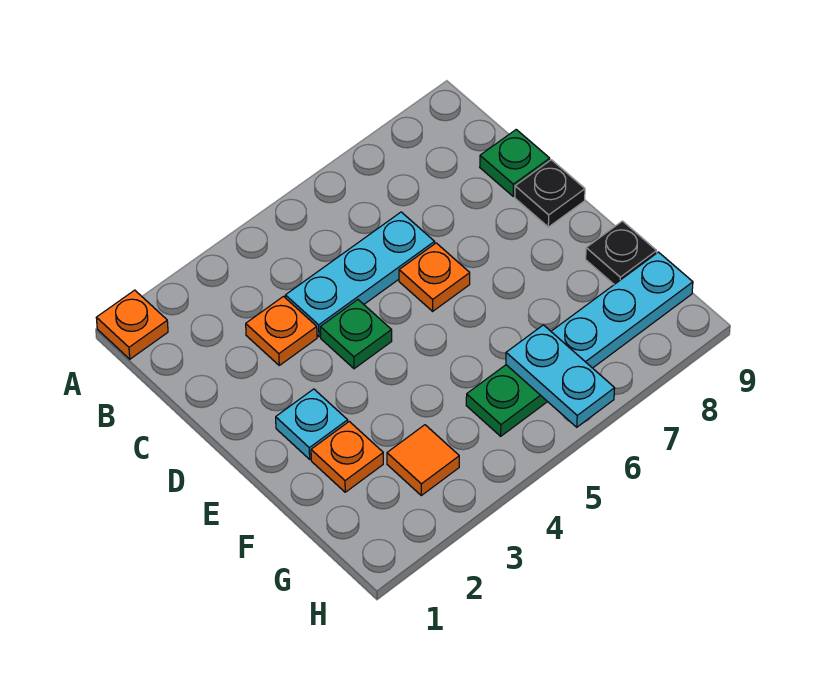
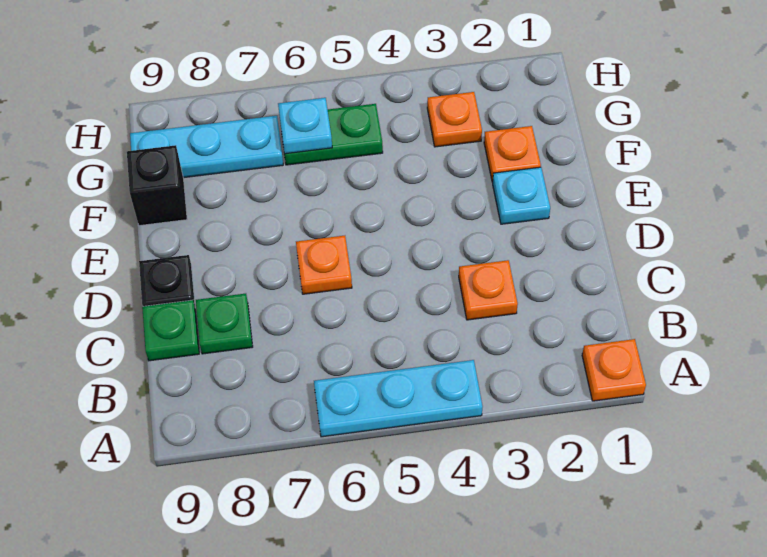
cyan plate C4:C6 level 1 -> cyan plate A4:A6 level 1
green plate D4 level 1 -> green plate C8 level 1
black plate F9 level 1 -> black brick F9 level 1
orange tile G3 level 1 -> orange plate G3 level 1
cyan plate G6:H6 level 2 -> cyan plate G6 level 2

